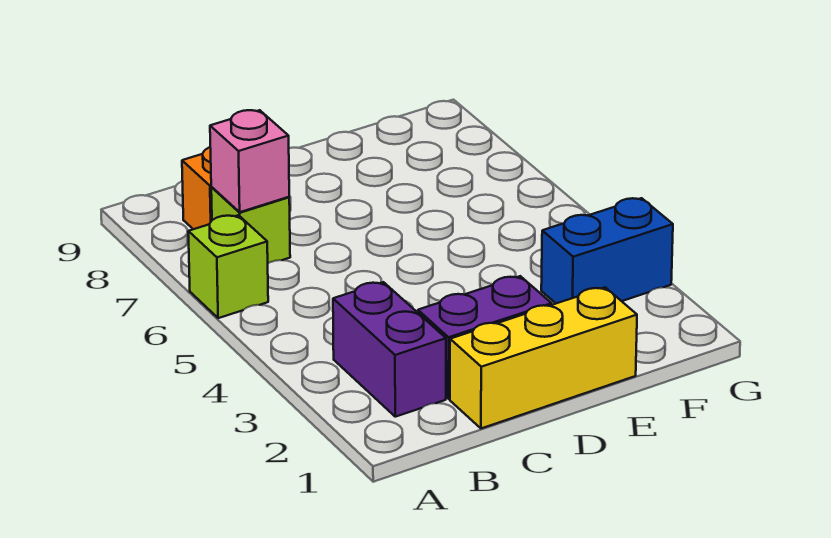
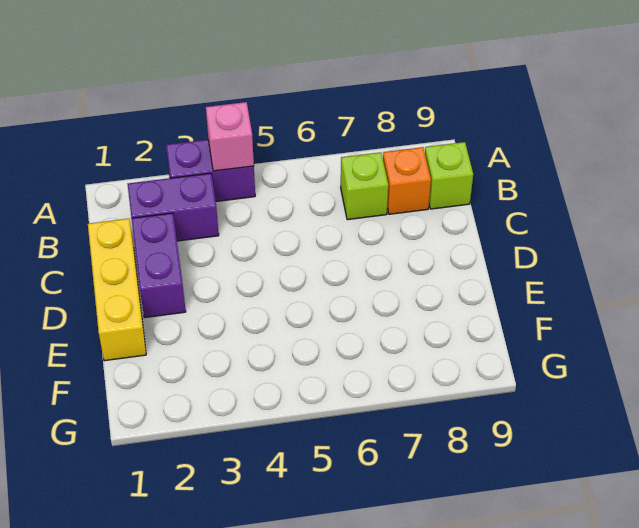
none -> purple brick A3:A4 level 1
lime brick A6 level 1 -> lime brick B9 level 1
pink brick B7 level 2 -> pink brick A4 level 2
blue brick F3:G3 level 1 -> none

